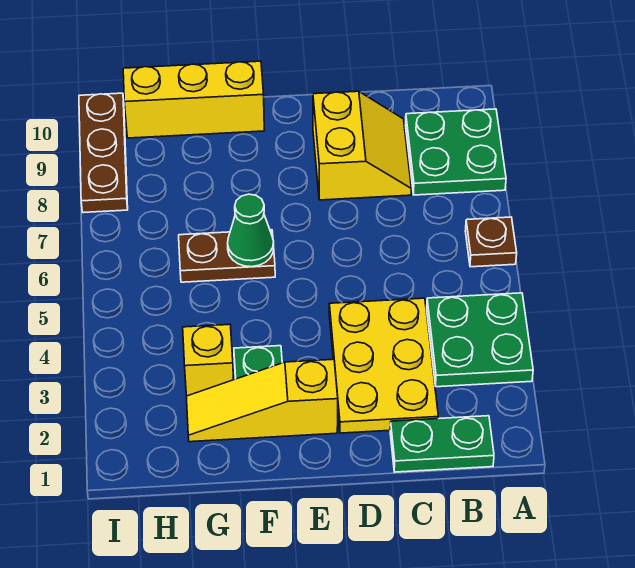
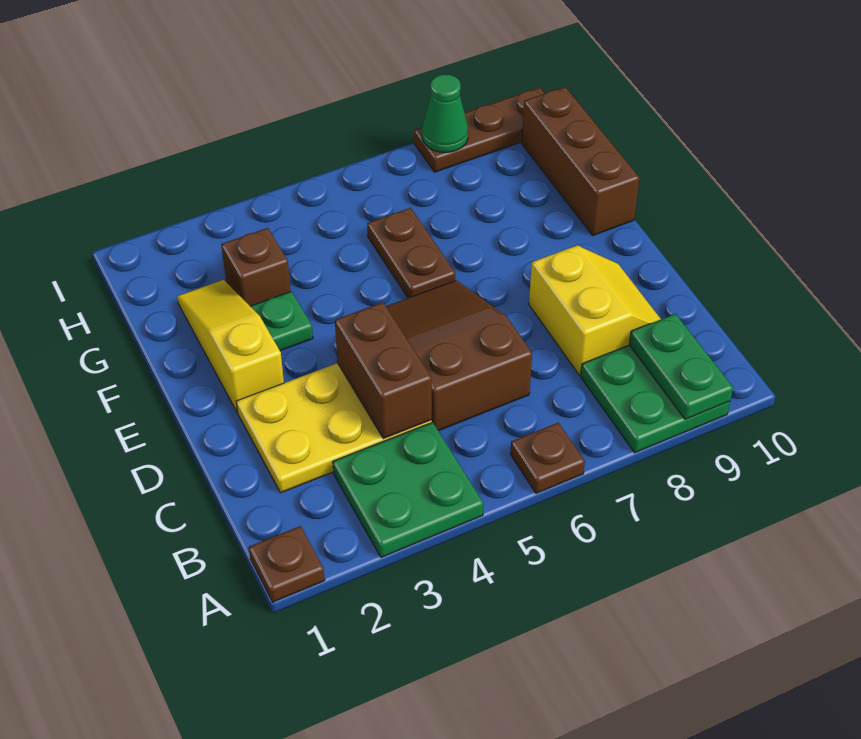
none -> brown plate A1 level 1
green plate B1:C1 level 1 -> green plate A9:B9 level 2
none -> brown brick C4:D4 level 2
none -> brown slope C5:E6 level 1 top C
yellow slope C8:D9 level 1 top D -> yellow slope C8:D9 level 1 top 8
green cone F6 level 2 -> green cone I8 level 2
yellow brick F10:H10 level 1 -> brown brick F10:H10 level 1
yellow brick G3 level 1 -> brown brick G3 level 1

